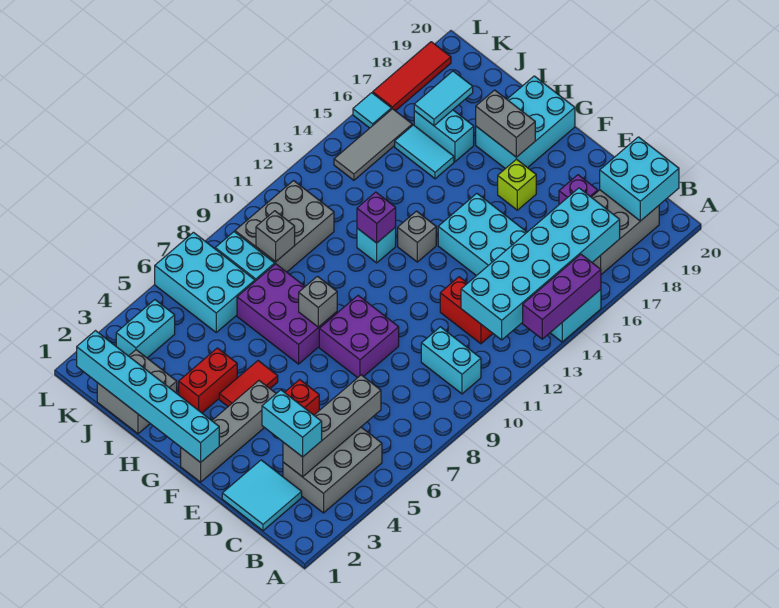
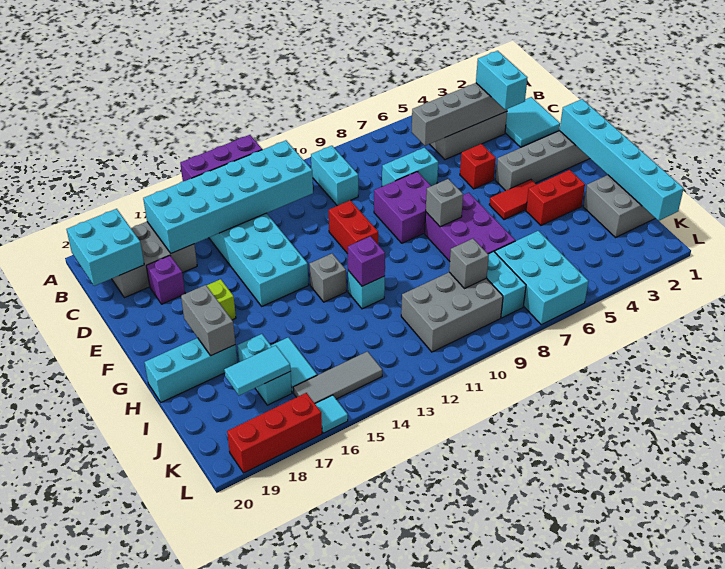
red brick C12:D12 level 1 -> red brick E11:F11 level 1
cyan brick G18:H20 level 1 -> cyan brick H18:H20 level 1
cyan brick K3:K4 level 1 -> cyan brick D7:D8 level 1
red tile L17:L19 level 1 -> red brick L17:L19 level 1

